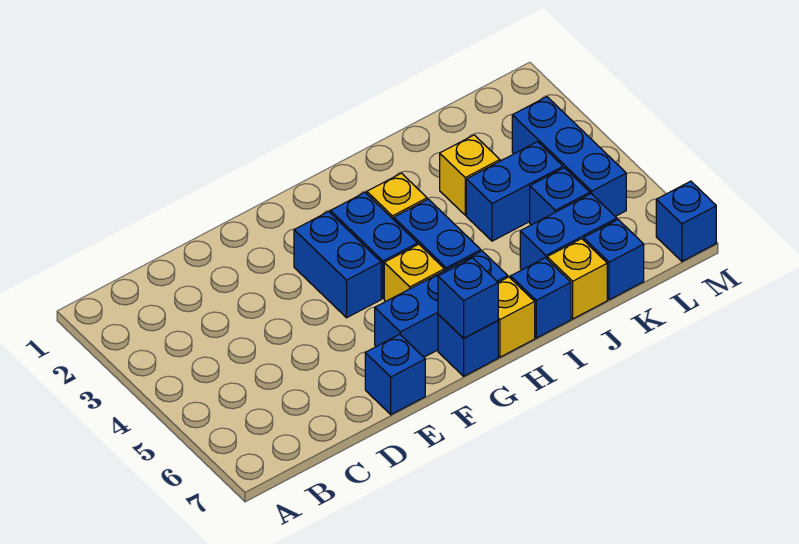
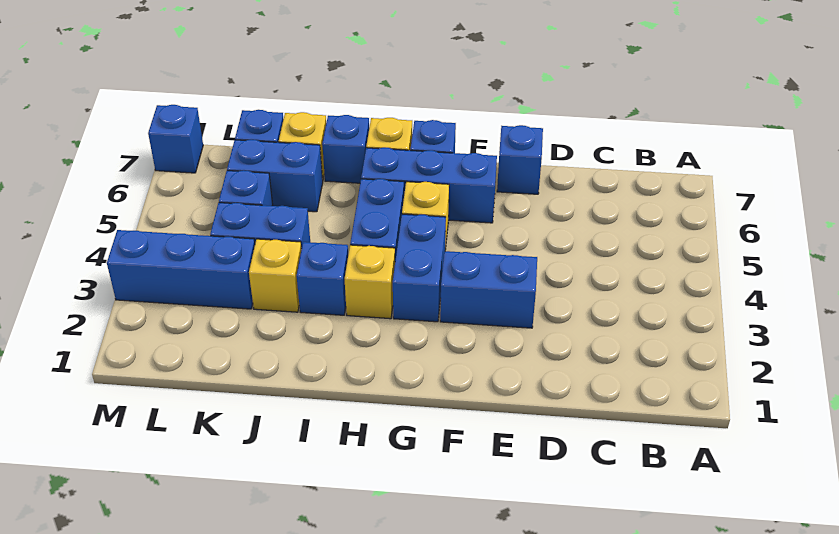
blue brick F3:F4 level 1 -> blue brick E3:F3 level 1
blue brick G7 level 2 -> blue brick I3 level 1
blue brick L3:L5 level 1 -> blue brick K3:M3 level 1

